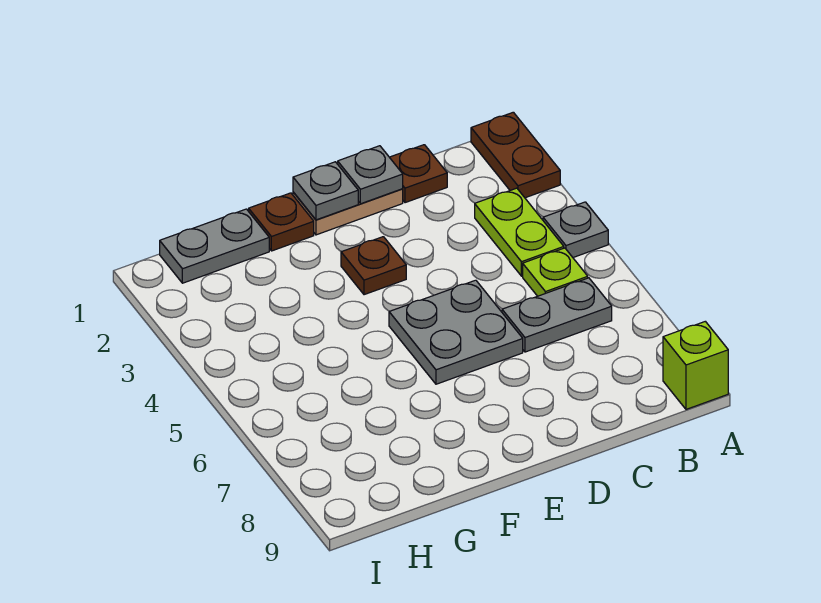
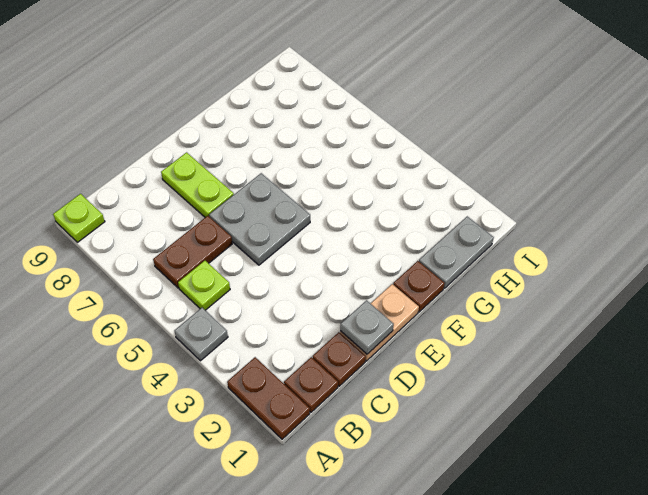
lime brick A9 level 1 -> lime plate A9 level 1
lime plate B3:B4 level 1 -> lime plate D7:D8 level 1
grey plate B6:C6 level 1 -> brown plate B6:C6 level 1
grey plate E1 level 2 -> none
brown plate E3 level 1 -> brown plate B1 level 1

